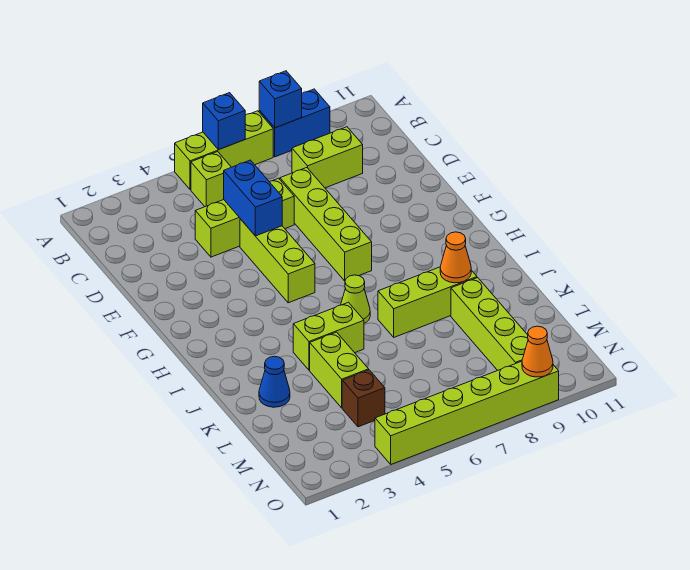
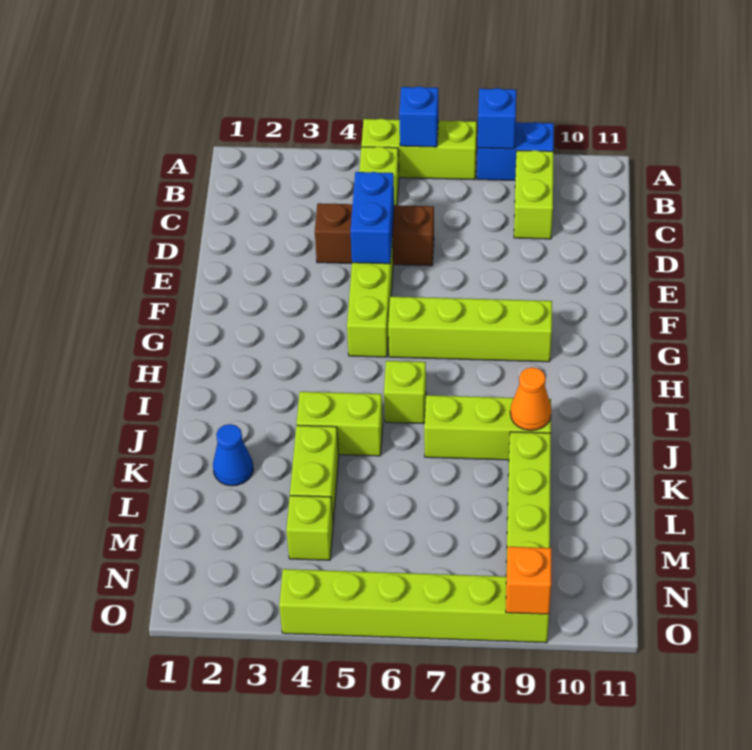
lime brick C8:C9 level 1 -> lime brick B9:C9 level 1
lime brick D4:D6 level 1 -> brown brick D4:D6 level 1
lime brick D7:G7 level 1 -> lime brick G6:G9 level 1
lime cone I6 level 1 -> lime brick I6 level 1
brown brick M4 level 1 -> lime brick M4 level 1
orange cone O9 level 2 -> orange brick O9 level 2

